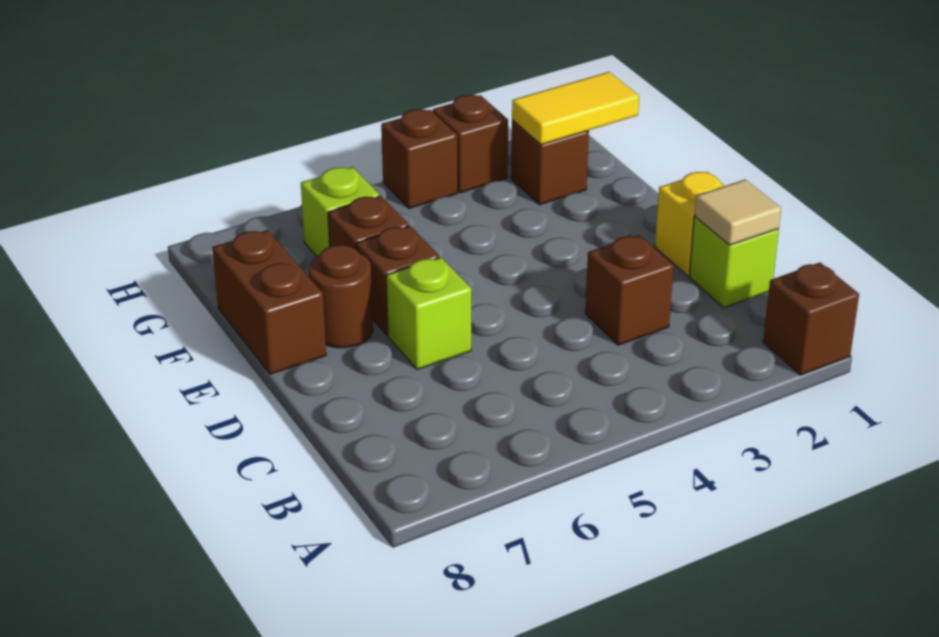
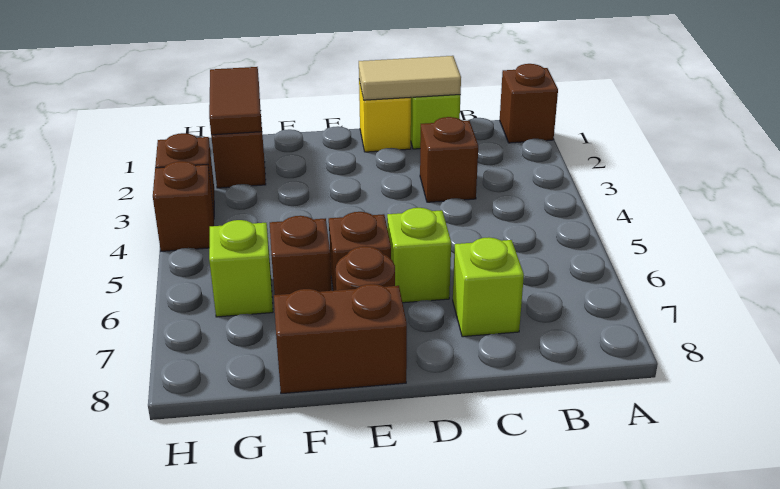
tan tile C1 level 2 -> tan tile C1:D1 level 2
none -> lime brick C7 level 1
yellow tile G1:G2 level 2 -> brown tile G1:G2 level 2

